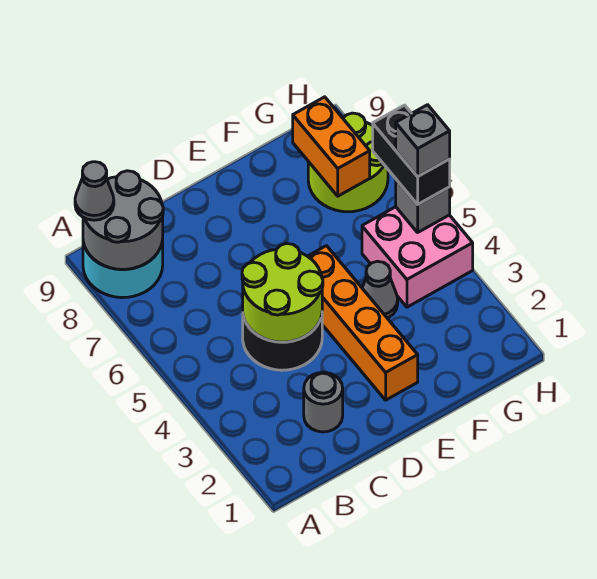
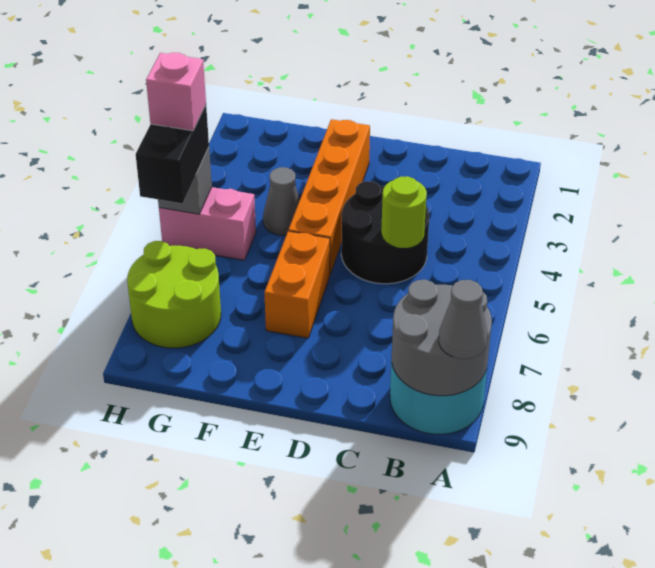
grey round brick C2 level 1 -> none
lime round brick C4:D5 level 2 -> lime round brick C5 level 2
pink brick G4:H5 level 1 -> pink brick G5:H5 level 1
orange brick G7:G8 level 2 -> orange brick E6:E7 level 1
grey brick H5 level 4 -> pink brick H5 level 4

